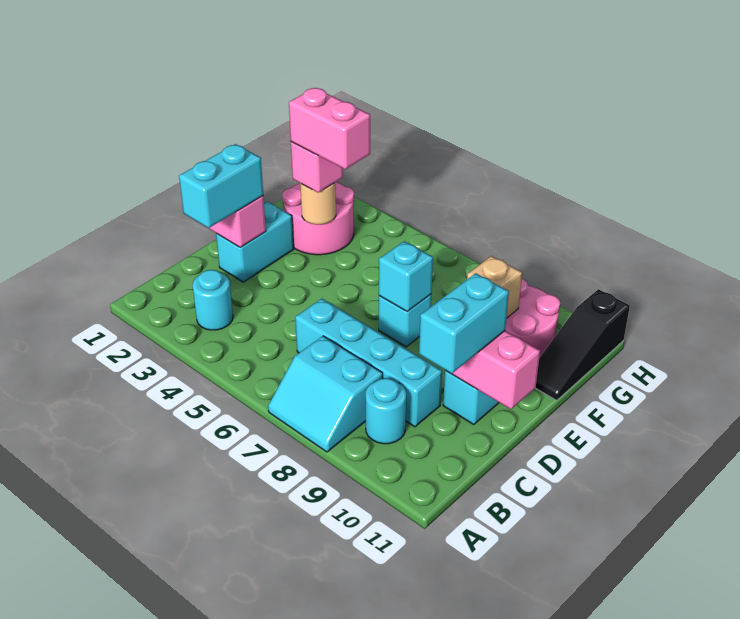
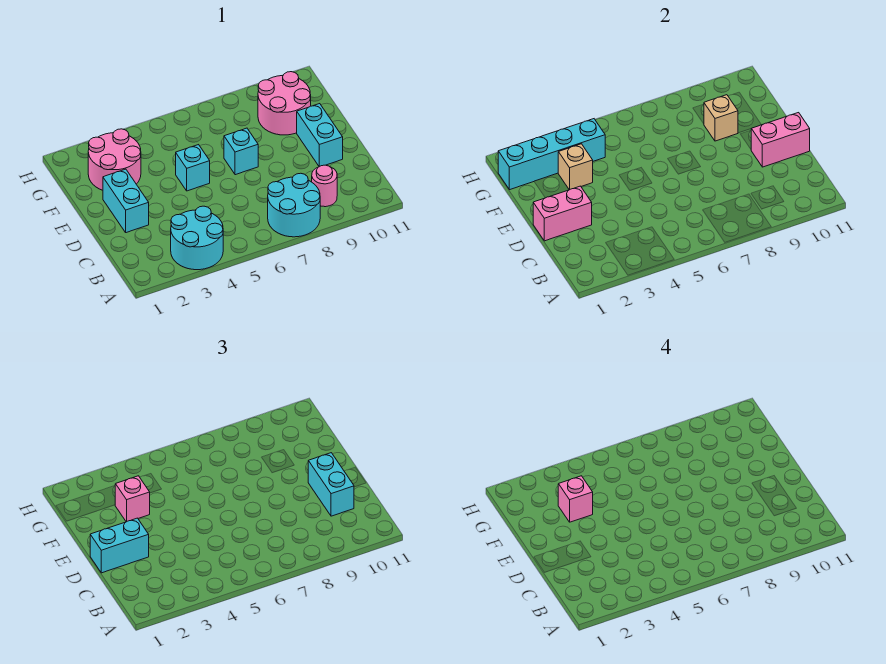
cyan slope A7:B8 level 1 top B -> cyan round brick A7:B8 level 1
cyan round brick B3 level 1 -> cyan round brick A3:B4 level 1
cyan round brick B9 level 1 -> pink round brick B9 level 1
cyan brick C2:D2 level 3 -> cyan brick D1:D2 level 3
cyan brick C6:C9 level 1 -> cyan brick G1:G4 level 2
cyan brick E7 level 2 -> cyan brick E5 level 1
tan round brick F3 level 2 -> tan brick F3 level 2
pink brick F3:F4 level 4 -> pink brick F3 level 4
black slope F11:H11 level 1 top H -> none

